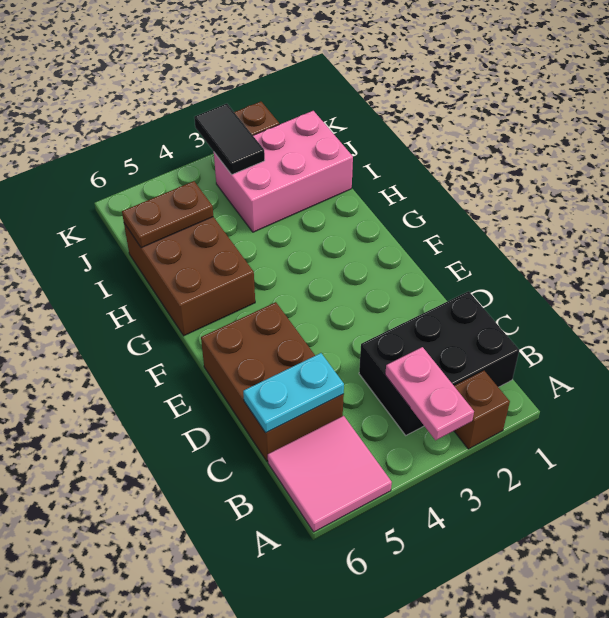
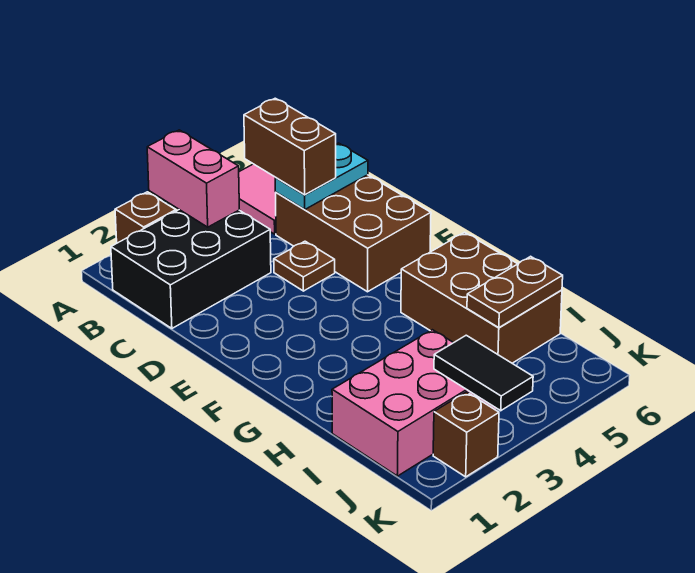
pink plate A3:B3 level 2 -> pink brick A3:B3 level 2
none -> brown brick B5:C5 level 3
none -> brown plate D4 level 1

